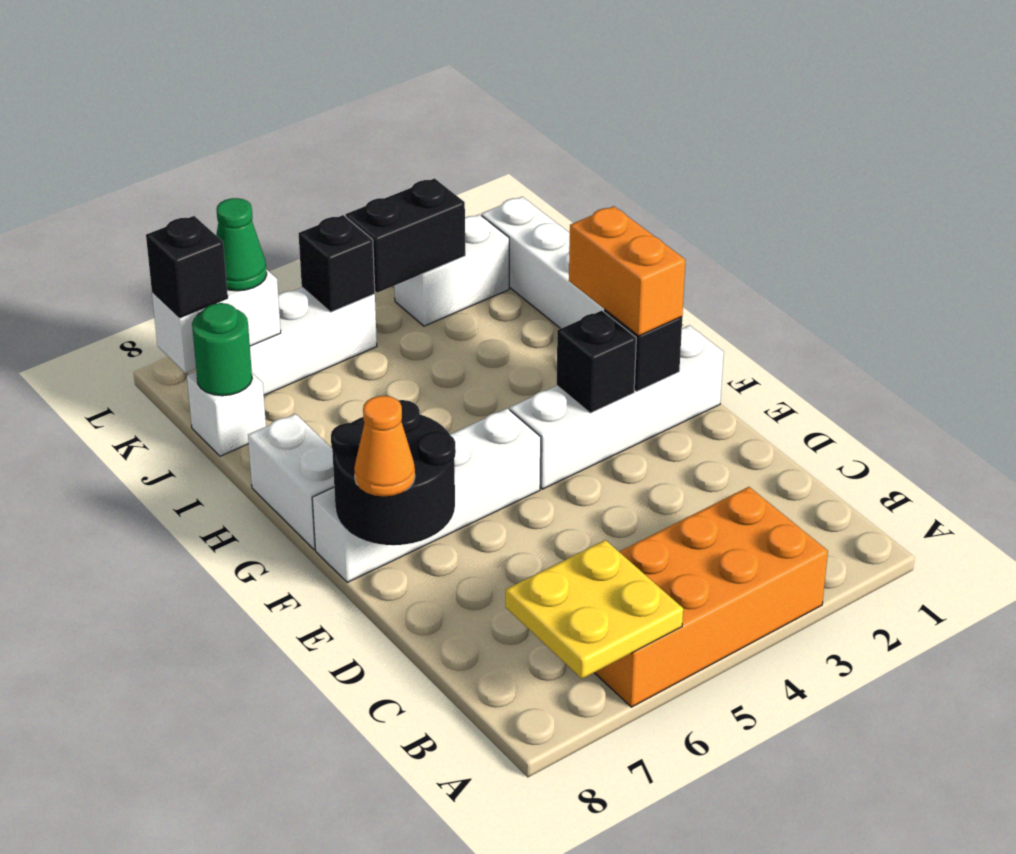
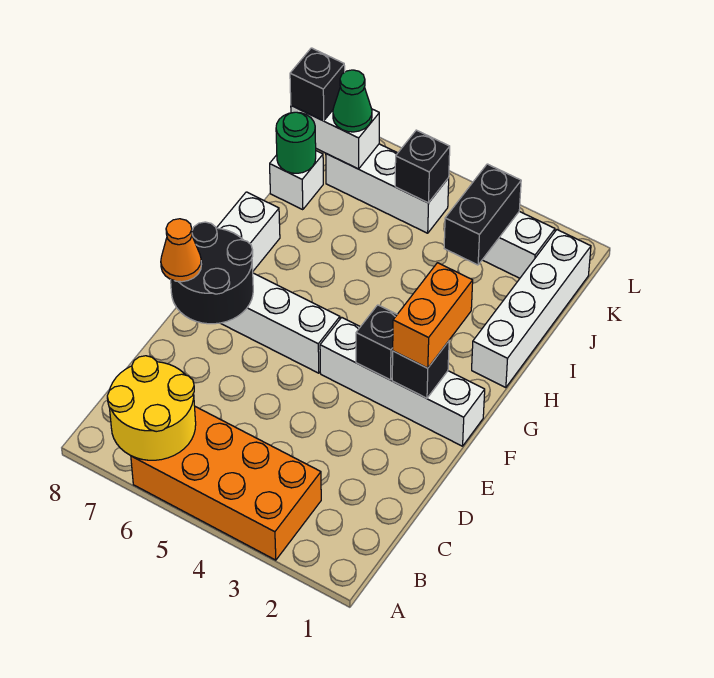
yellow plate A6:B7 level 2 -> yellow round brick A6:B7 level 2
black brick K3:K4 level 2 -> black brick J3:K3 level 2

